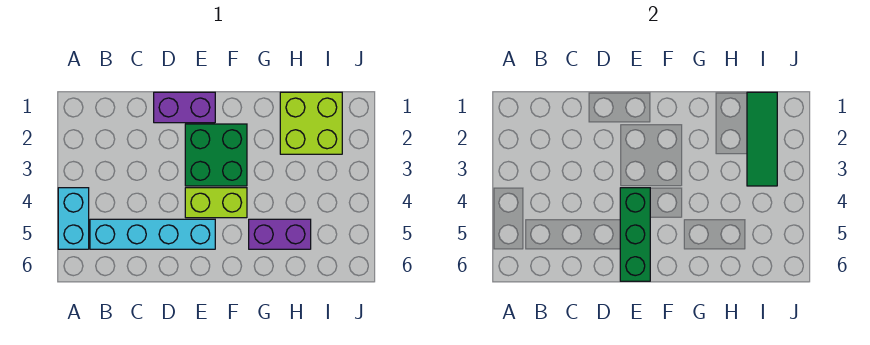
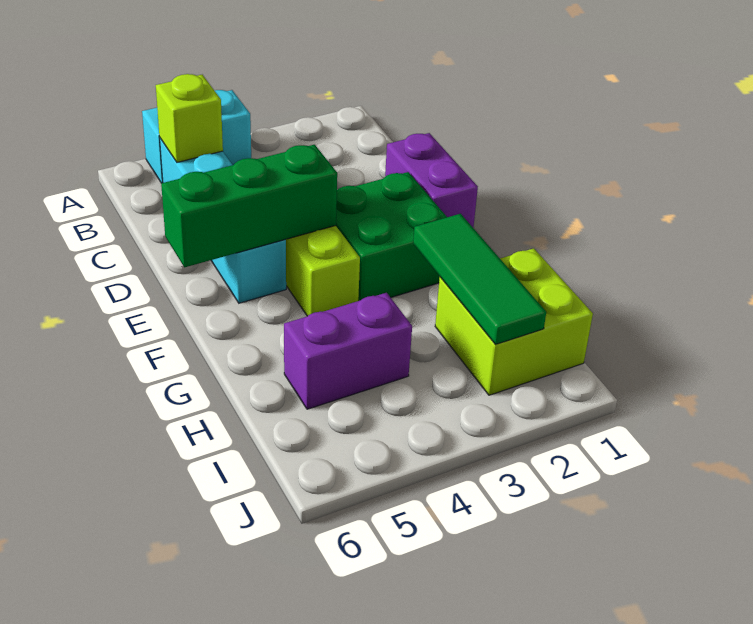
none -> lime brick B5 level 2
purple brick G5:H5 level 1 -> purple brick H4:H5 level 1
green tile I1:I3 level 2 -> green tile G2:I2 level 2

